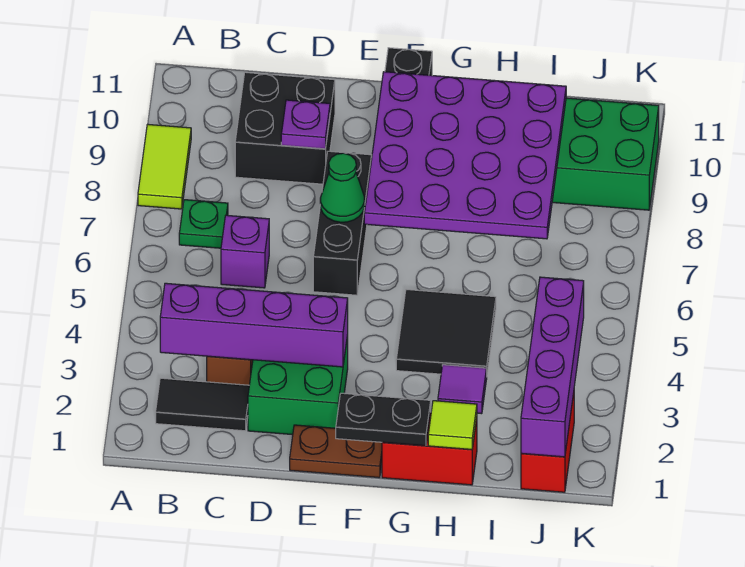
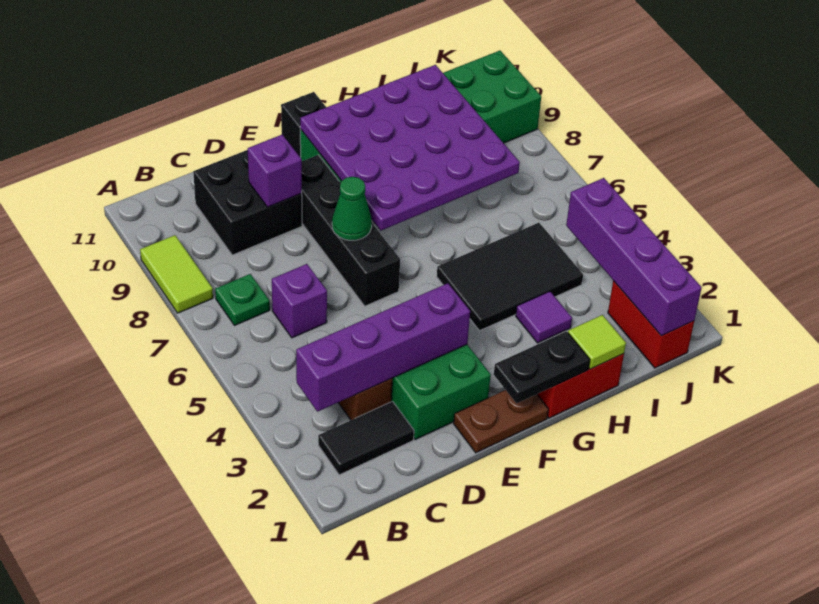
purple plate D9 level 2 -> purple brick D9 level 2
black brick E6:E8 level 1 -> black brick E6:E9 level 1
black tile G4:H5 level 1 -> black tile G4:I5 level 1

